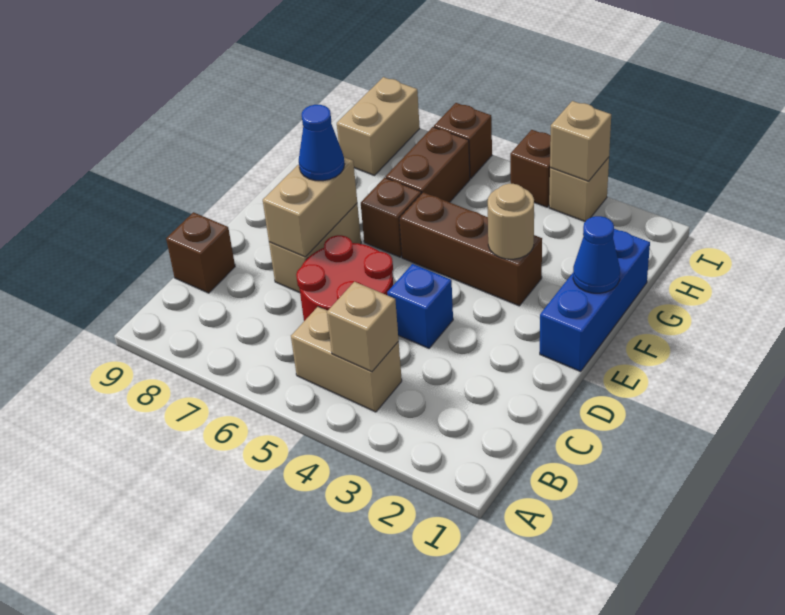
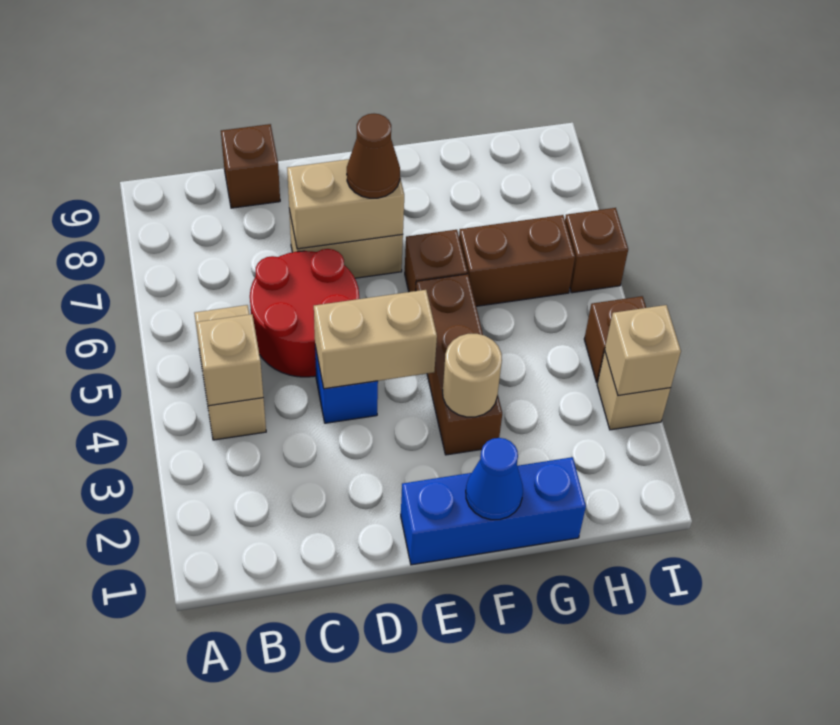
blue cone E7 level 3 -> brown cone E7 level 3
tan brick H8:I8 level 1 -> tan brick D4:E4 level 2

